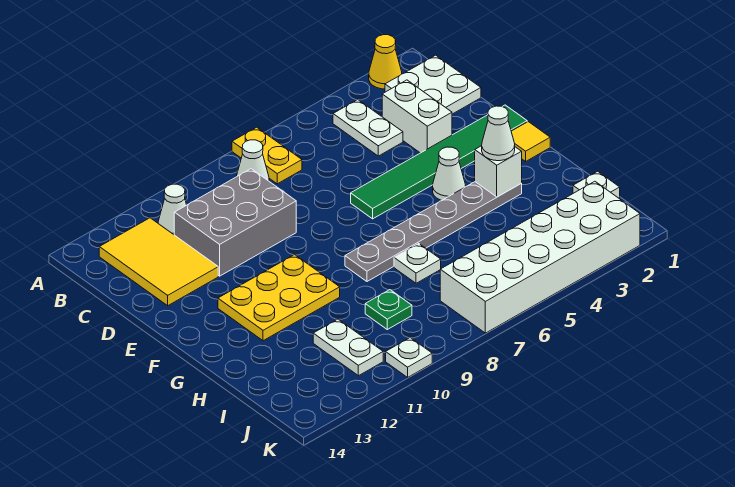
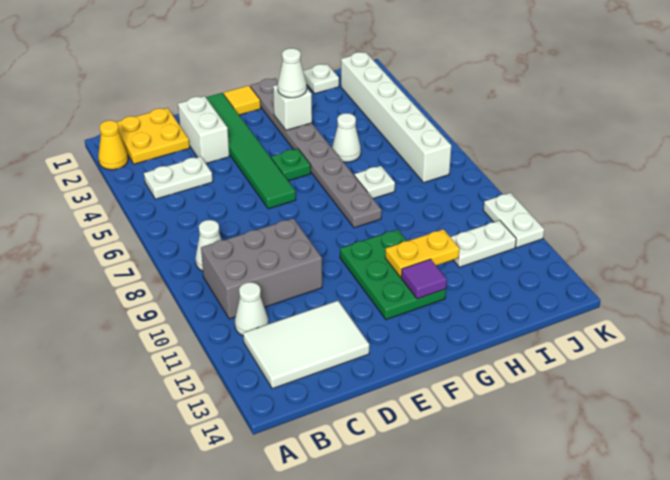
yellow plate A7:B7 level 1 -> yellow plate G11:H11 level 2
white plate B1:C2 level 1 -> yellow plate B1:C2 level 1
yellow tile B12:D13 level 1 -> white tile B12:D13 level 1
white brick C3:D3 level 1 -> white brick D2:D3 level 1
grey brick C9:D11 level 1 -> grey brick B9:D10 level 1
white cone F4 level 1 -> white cone H5 level 1
yellow plate F10:G12 level 1 -> green plate F10:G12 level 1
grey plate G3:G8 level 1 -> grey plate G1:G8 level 1
none -> purple tile G12 level 2
green plate I9 level 1 -> green plate F5 level 1
white brick J2:K7 level 1 -> white brick J2:J7 level 1
white plate K10 level 1 -> white plate K10:K11 level 1

